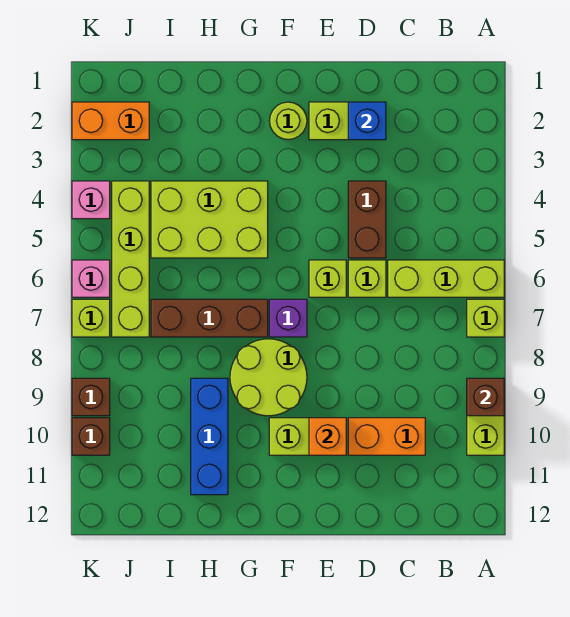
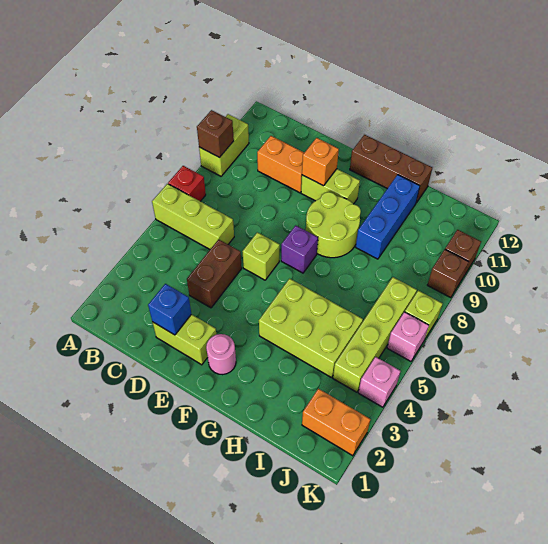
lime brick A7 level 1 -> red brick A7 level 1
lime brick D6 level 1 -> none
lime round brick F2 level 1 -> pink round brick F2 level 1
brown brick G7:I7 level 1 -> brown brick F12:H12 level 1

